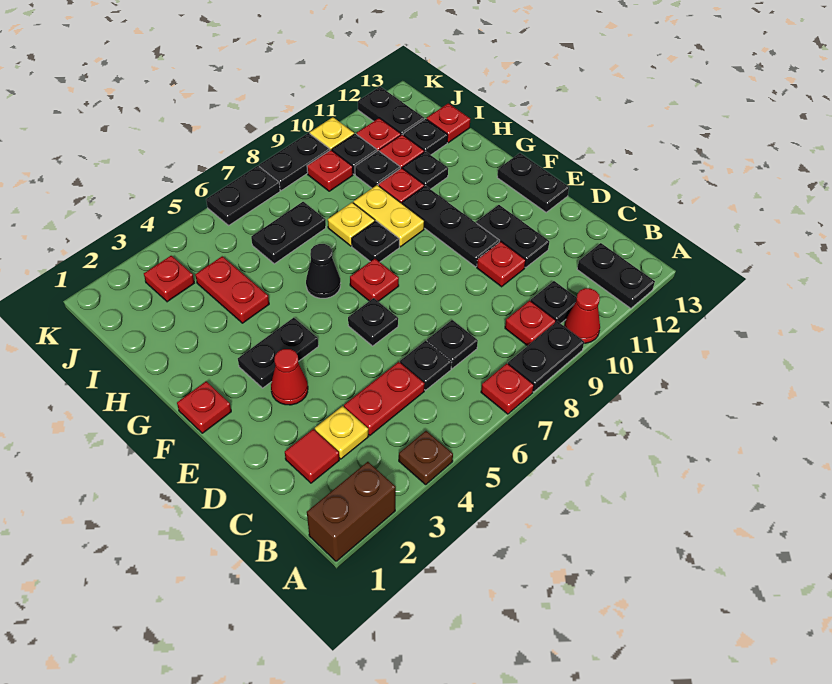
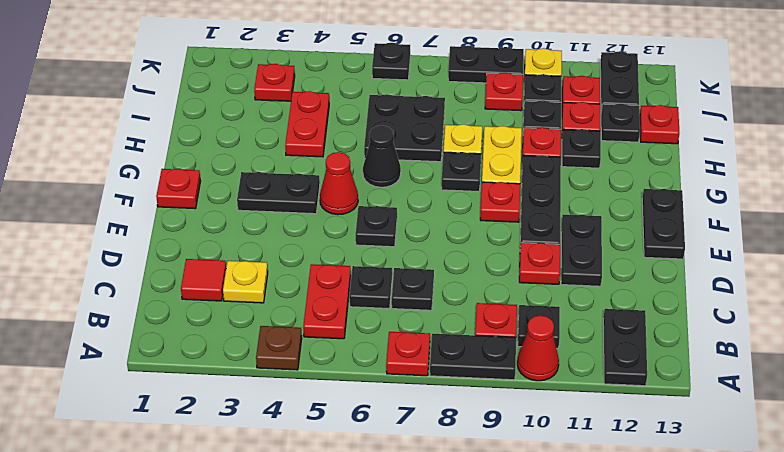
brown brick A1:A2 level 1 -> none
red plate C4:C5 level 1 -> red plate B5:C5 level 1
red cone E3 level 1 -> red cone F5 level 1
red plate F7 level 1 -> red plate F9 level 1
black plate I6:I7 level 1 -> black plate H6:I7 level 1
black plate K6:K7 level 1 -> black plate K6 level 1

